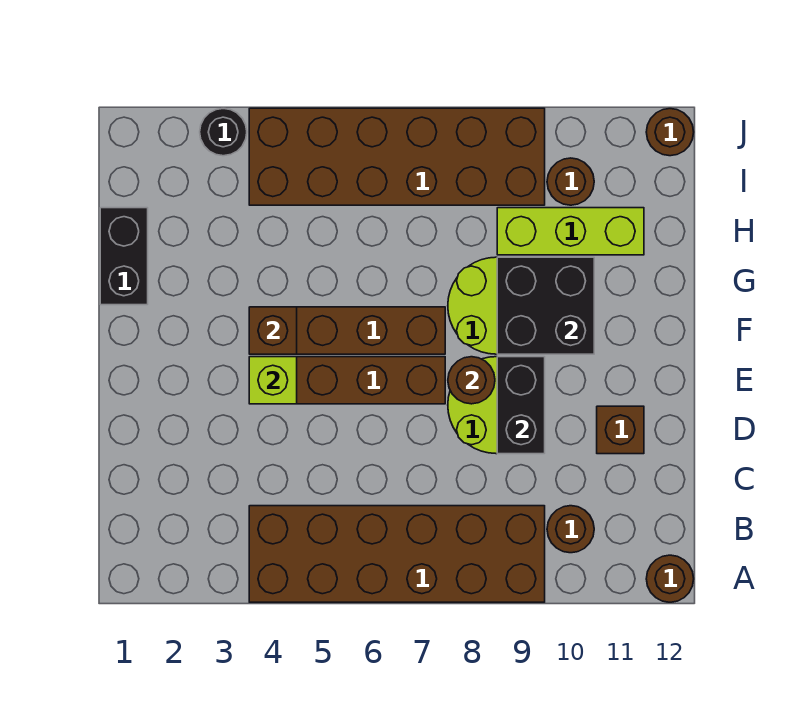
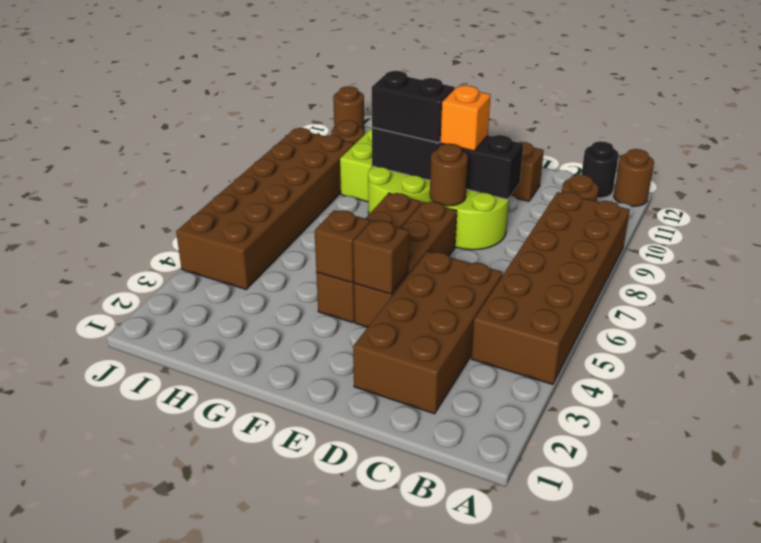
none -> brown brick C2:D5 level 1
lime brick E4 level 2 -> brown brick E4 level 2
none -> orange brick E9 level 3
black brick G1:H1 level 1 -> black brick F9:G9 level 3
black round brick J3 level 1 -> black round brick B12 level 1

